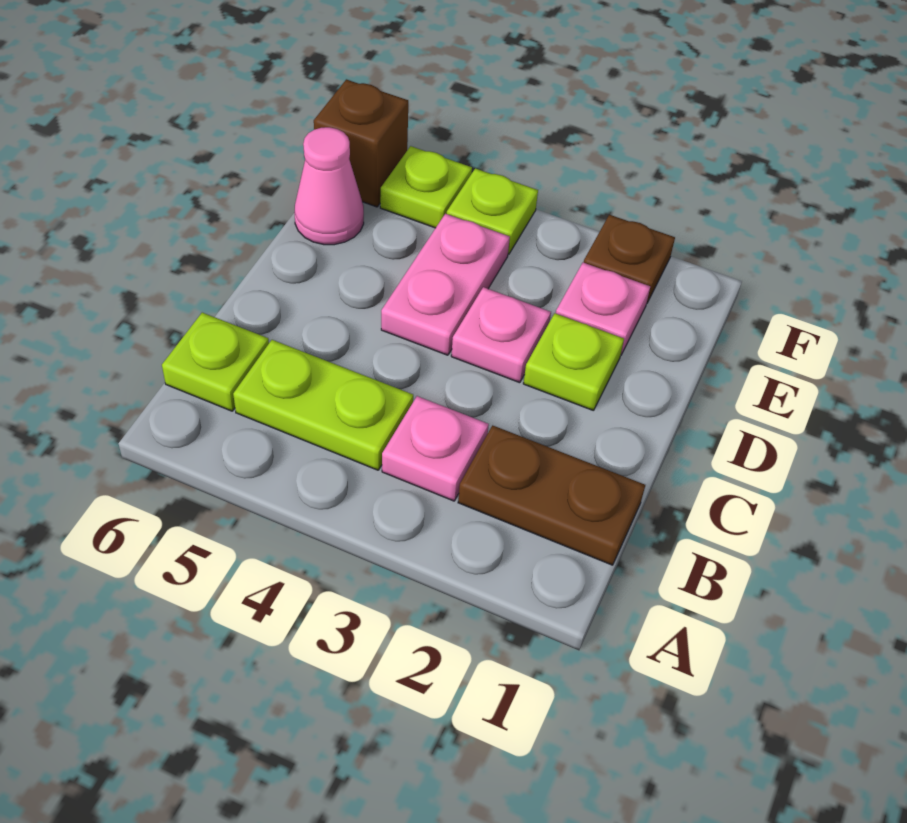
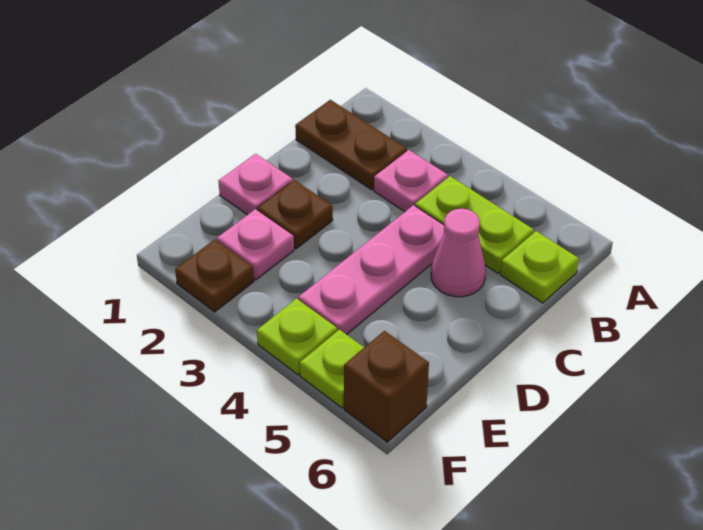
lime plate D2 level 1 -> brown plate D2 level 1
pink plate D3 level 1 -> pink plate D1 level 1
pink plate D4:E4 level 1 -> pink plate C4:E4 level 1
pink cone E6 level 1 -> pink cone C5 level 1

